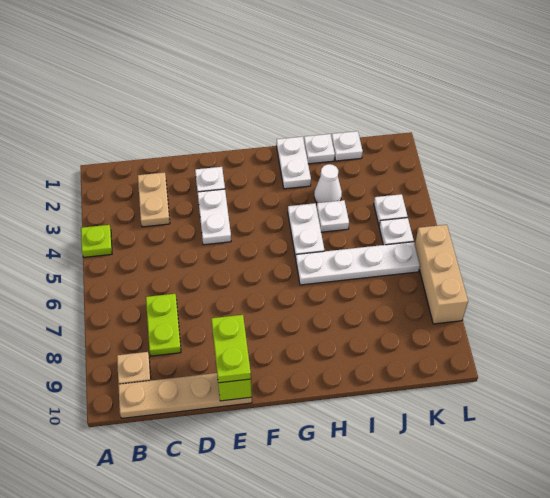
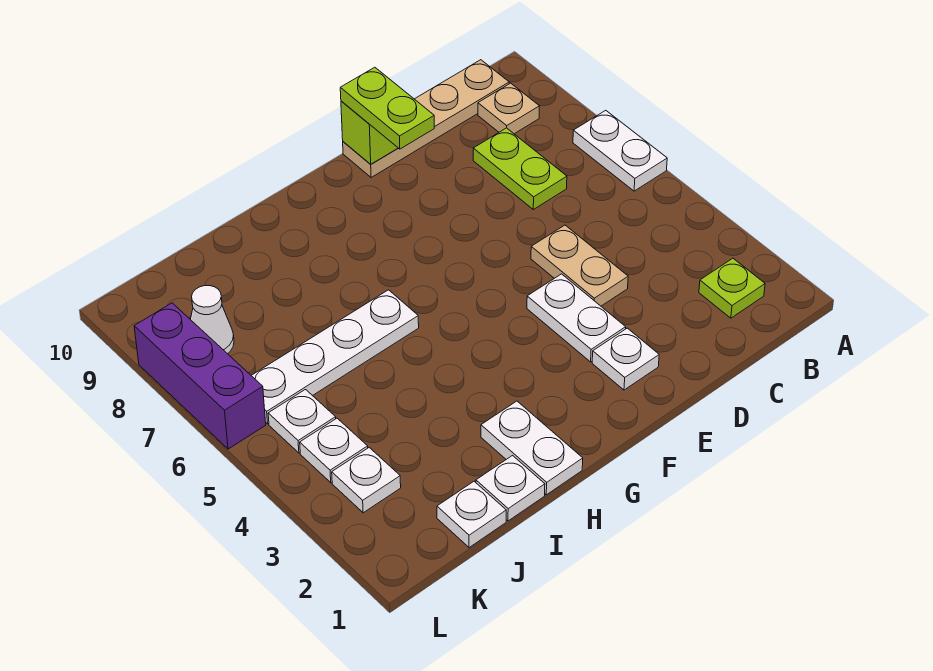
lime plate A4 level 1 -> lime plate B2 level 1
tan plate C2:C3 level 1 -> tan plate D4:D5 level 1
white plate H4:H5 level 1 -> white plate A6:A7 level 1
white cone I3 level 1 -> white cone K8 level 1
white plate I4 level 1 -> white plate K3 level 1
tan brick L6:L8 level 1 -> purple brick L6:L8 level 1

